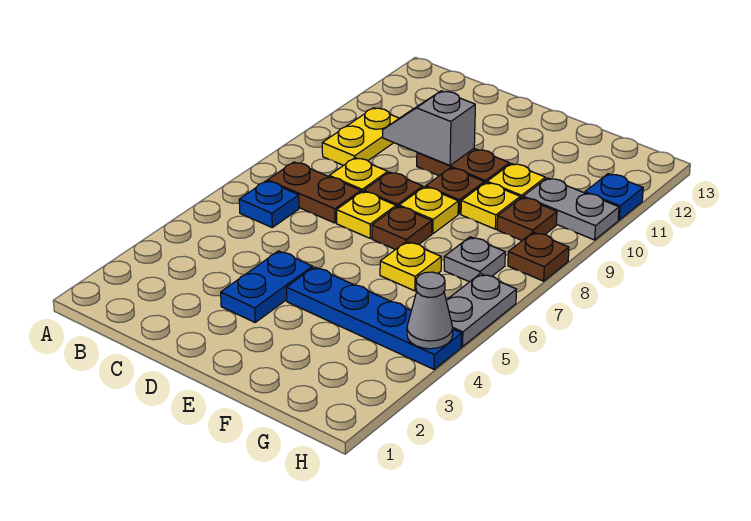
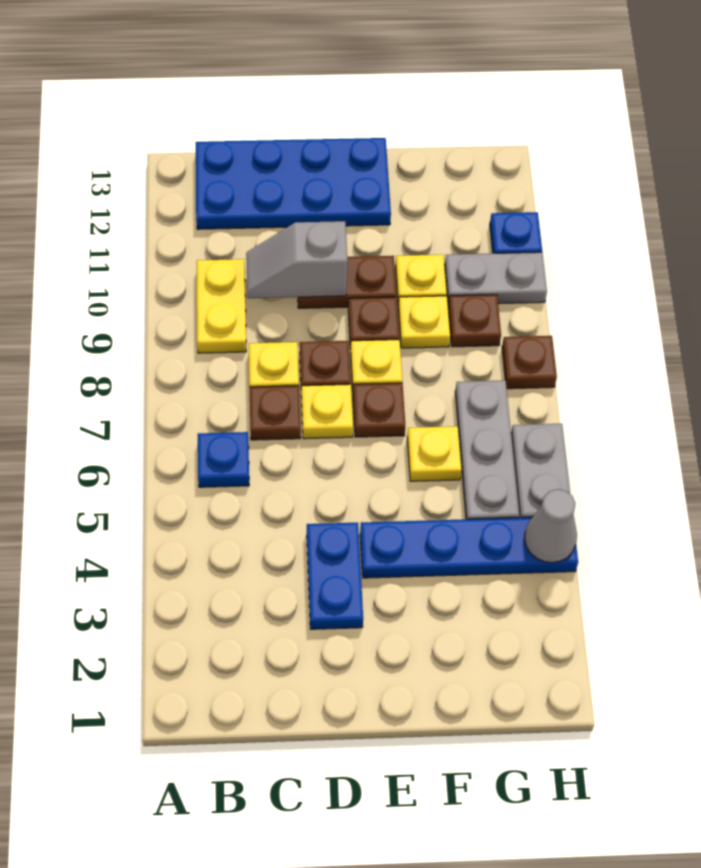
brown plate B7:C7 level 1 -> brown plate C7 level 1
none -> blue plate B12:E13 level 1
grey plate G7 level 1 -> grey plate G5:G7 level 1

